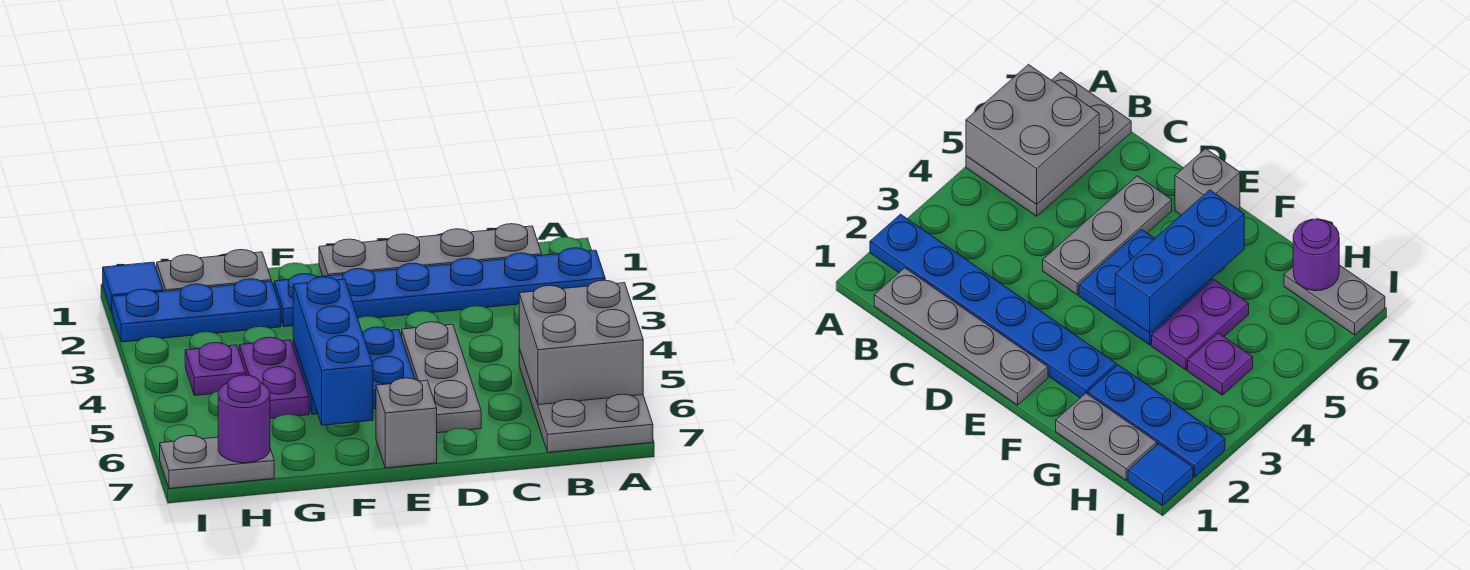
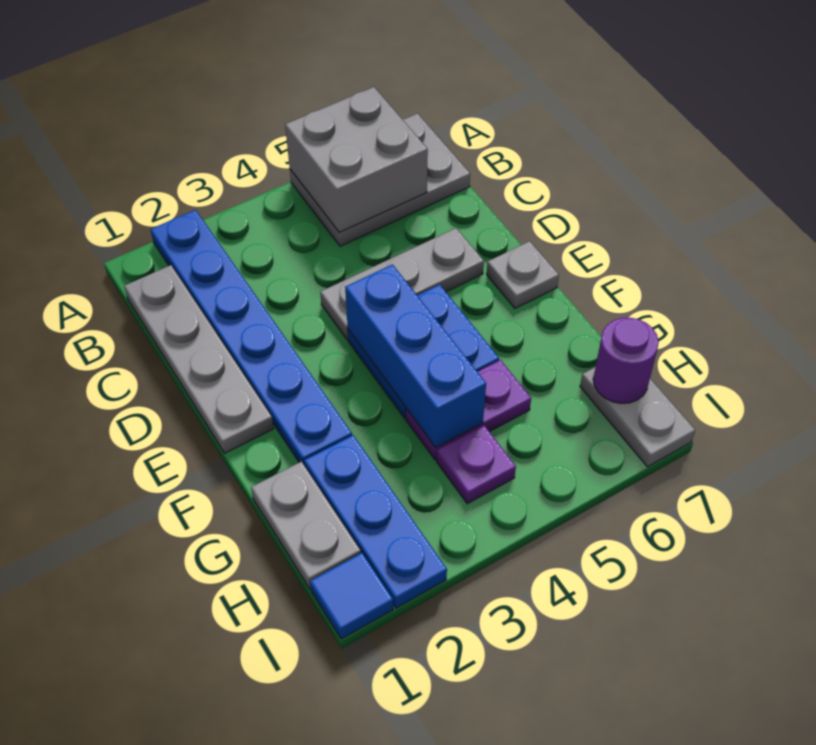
grey brick E7 level 1 -> grey plate E7 level 1
blue brick F4:F6 level 2 -> blue brick E4:G4 level 2

